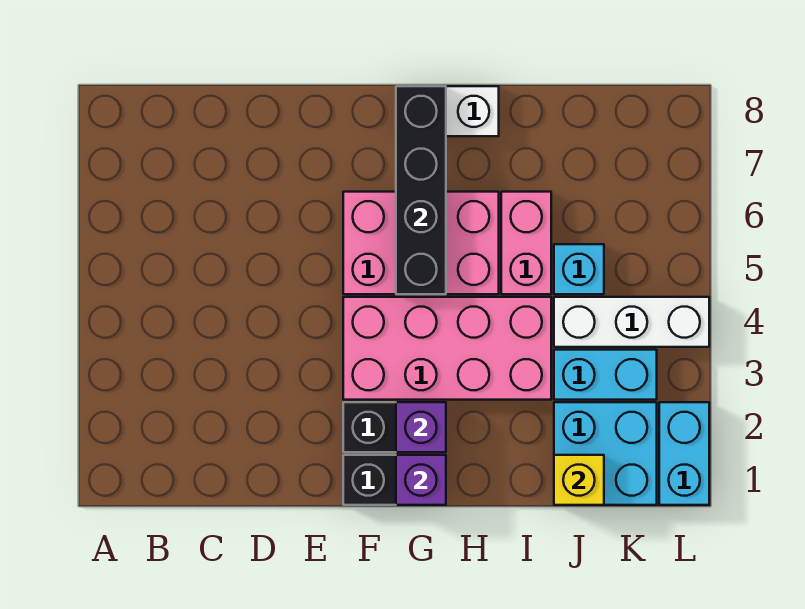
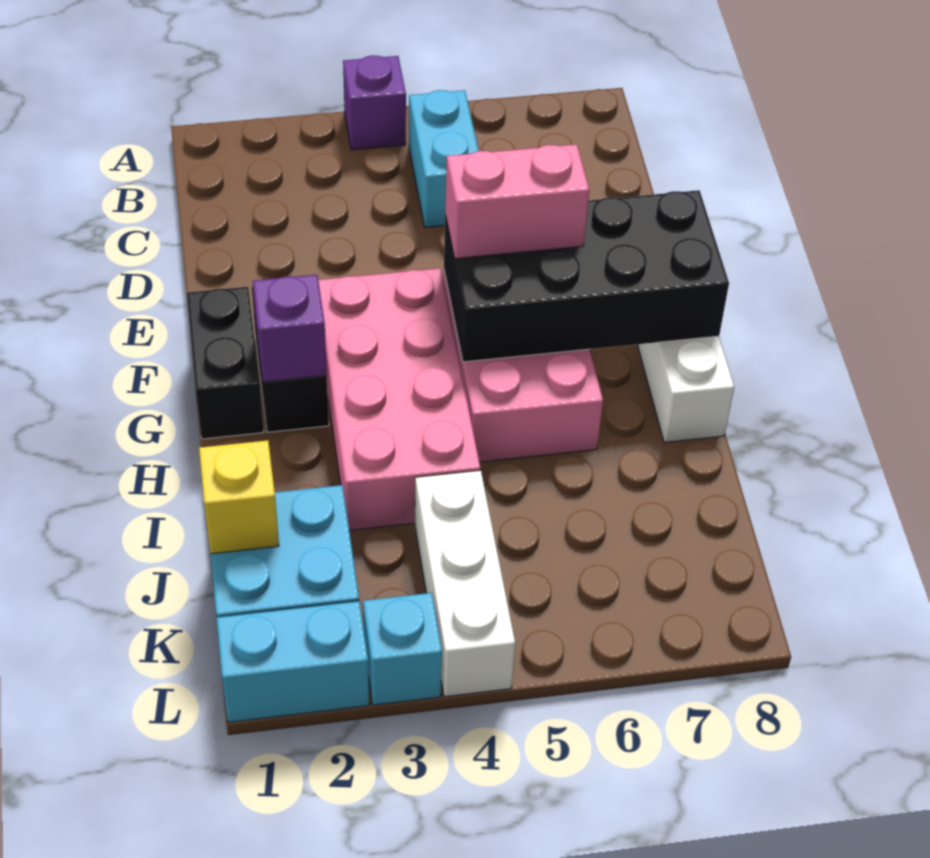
purple brick G1 level 2 -> purple brick A4 level 1
black brick G5:G8 level 2 -> black brick F5:G8 level 2
pink brick I5:I6 level 1 -> pink brick F5:F6 level 3
cyan brick J3:K3 level 1 -> cyan brick B5:C5 level 1
cyan brick J5 level 1 -> cyan brick L3 level 1

